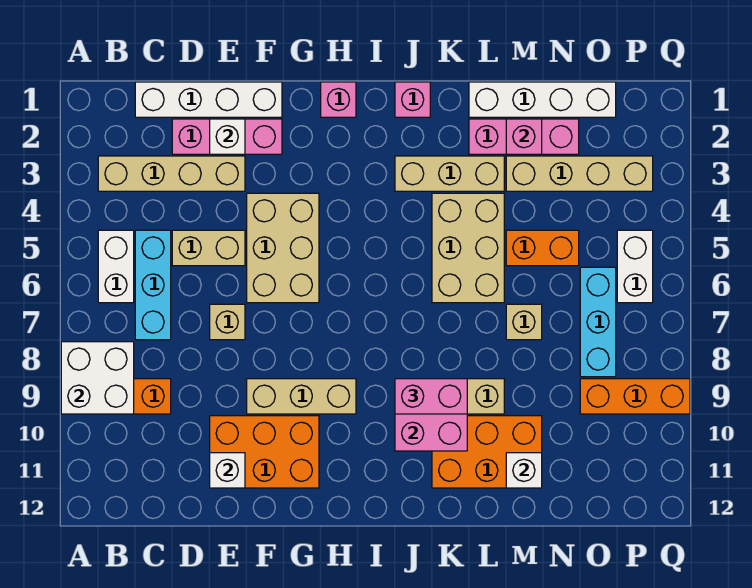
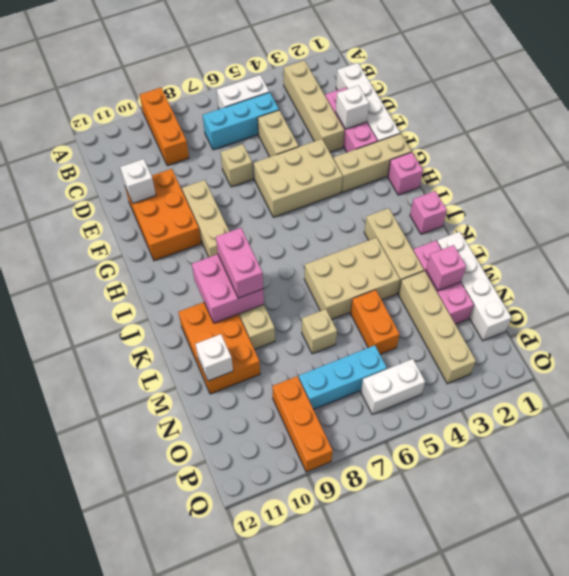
white brick A8:B9 level 2 -> none
none -> tan brick G1:G3 level 1

